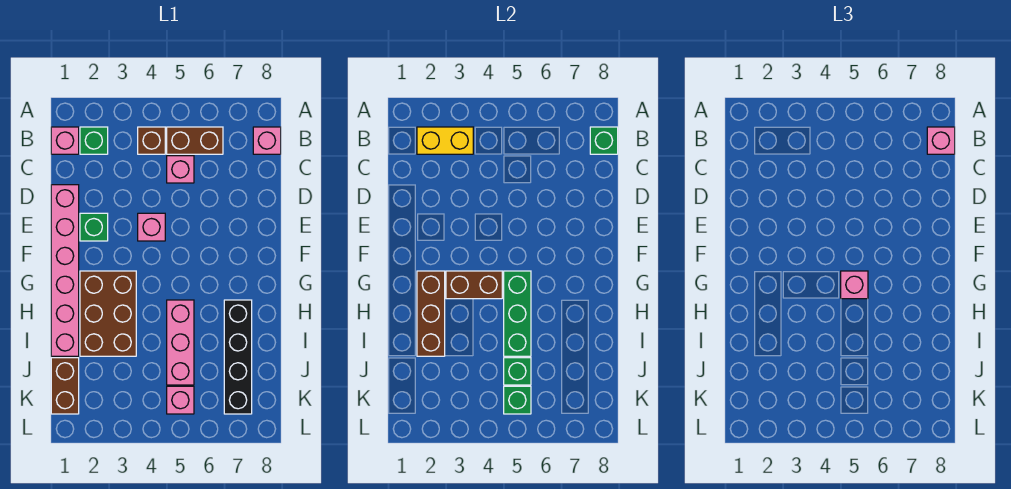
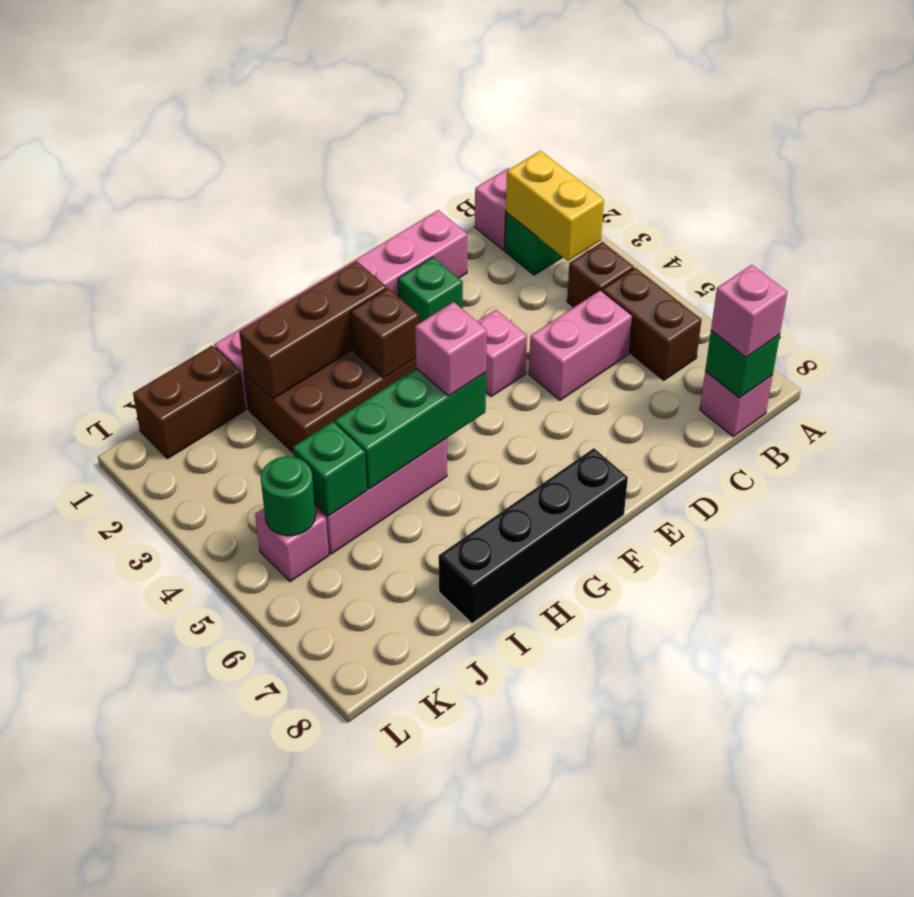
pink brick C5 level 1 -> pink brick C5:D5 level 1
brown brick G3:G4 level 2 -> brown brick G3 level 2
black brick H7:K7 level 1 -> black brick F8:I8 level 1
green brick K5 level 2 -> green round brick K5 level 2

